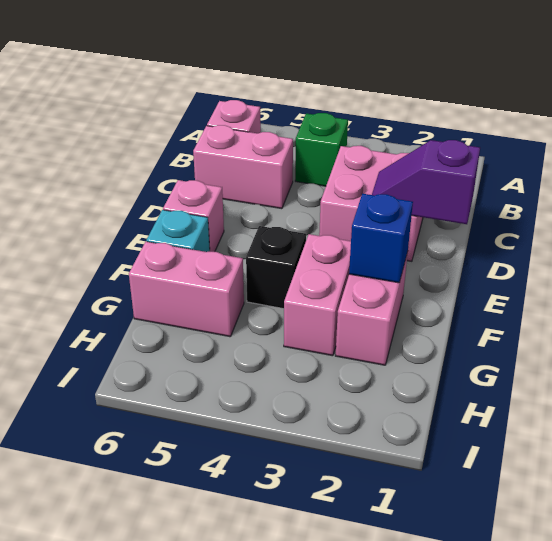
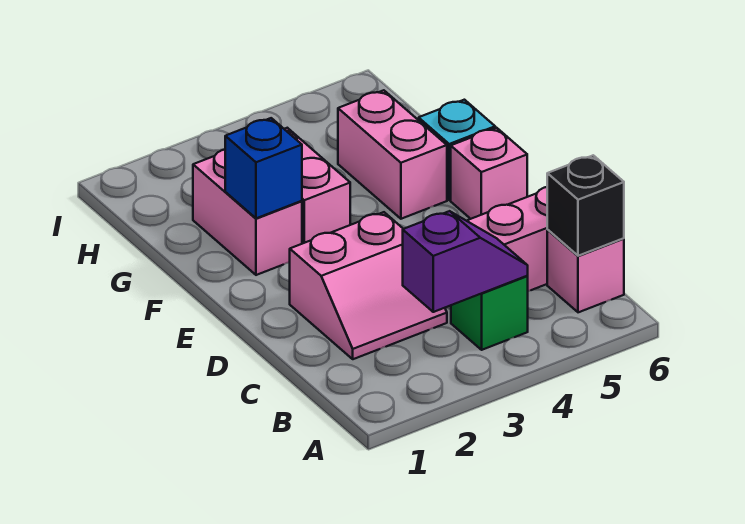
pink brick C2:D3 level 1 -> pink slope C2:D3 level 1 top D
purple slope D1:D2 level 2 top 1 -> purple slope B3:B4 level 2 top 3
black brick F4 level 1 -> black brick B6 level 2
pink brick G5:G6 level 1 -> pink brick F5:G5 level 1

